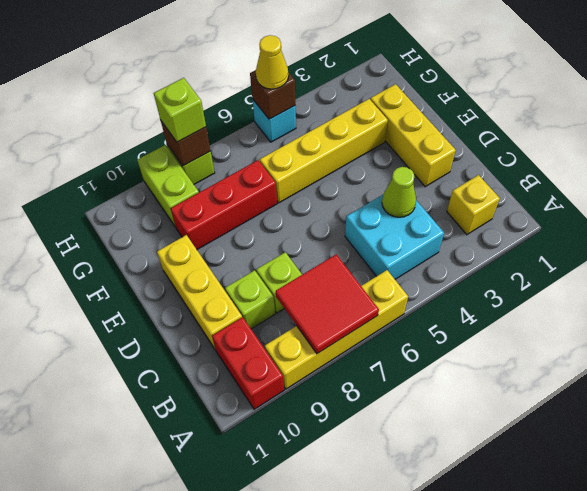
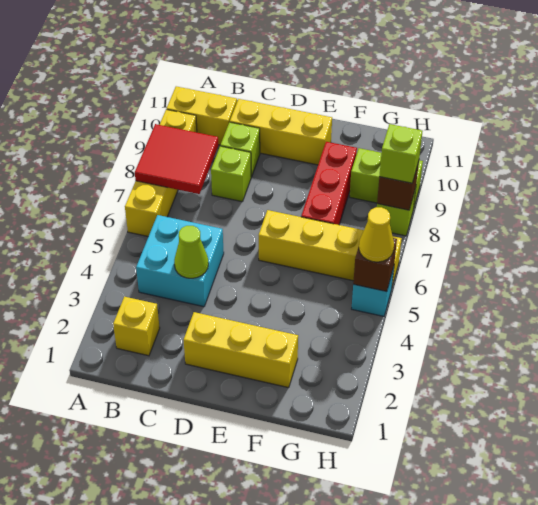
red brick A10:B10 level 1 -> yellow brick A10:B10 level 1
yellow brick F3:F6 level 1 -> yellow brick E6:H6 level 1

